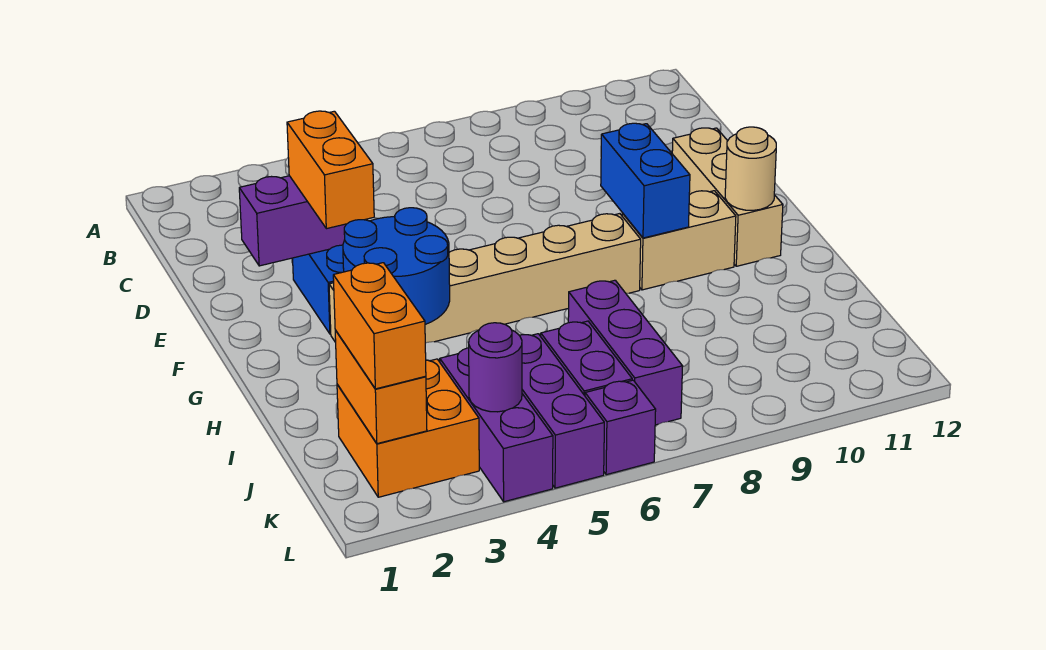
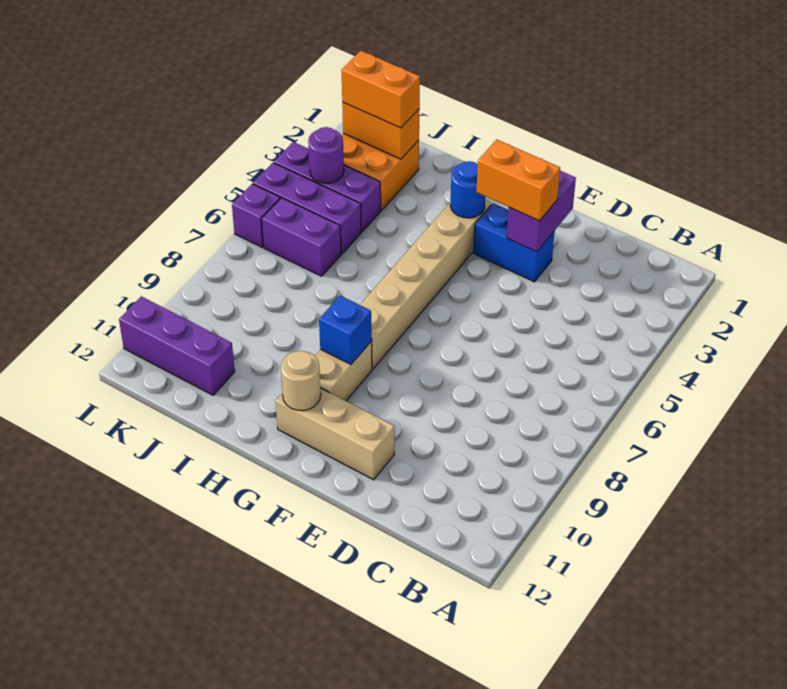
blue brick F9:G9 level 2 -> blue brick G9 level 2
blue round brick G3:H4 level 2 -> blue round brick G3 level 2
purple brick I7:K7 level 1 -> purple brick J11:L11 level 1

